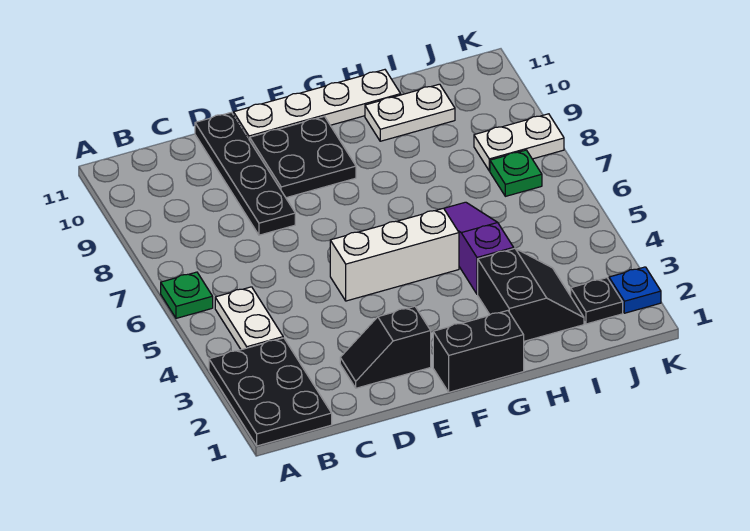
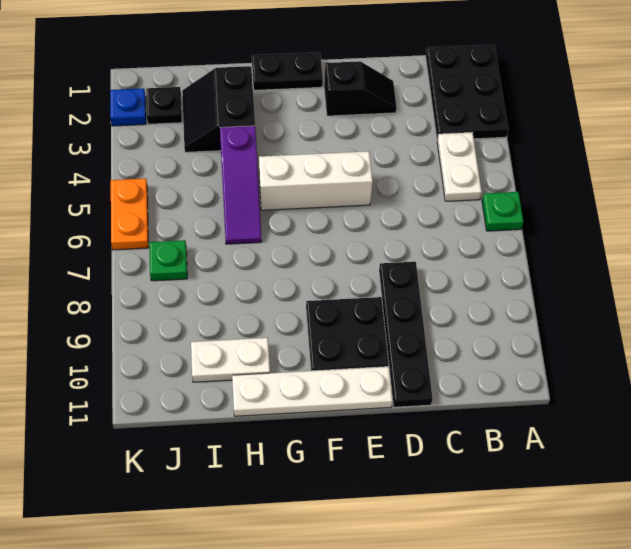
black brick F1:G1 level 1 -> black plate F1:G1 level 1
white plate J8:K8 level 1 -> none
none -> orange plate K5:K6 level 1

